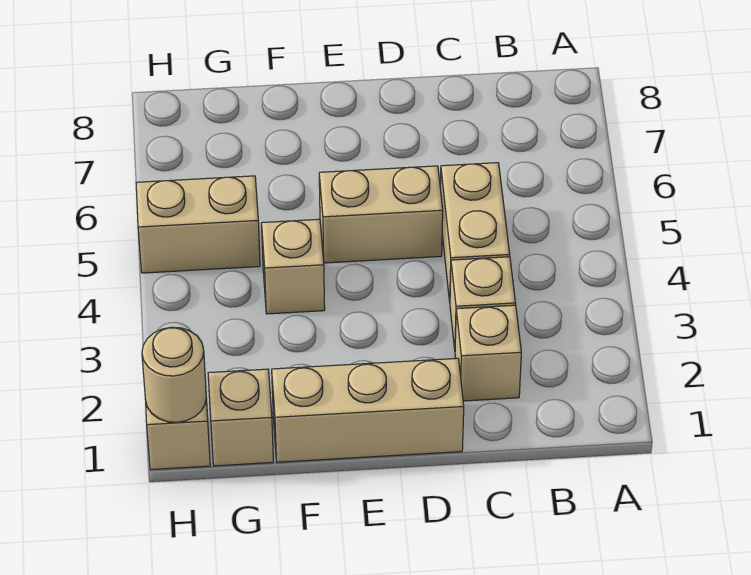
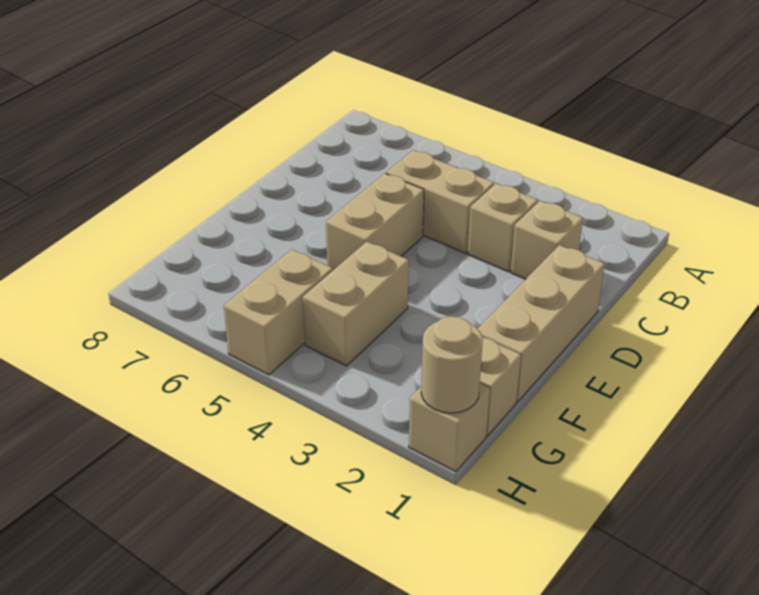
tan brick F4 level 1 -> tan brick F4:G4 level 1

